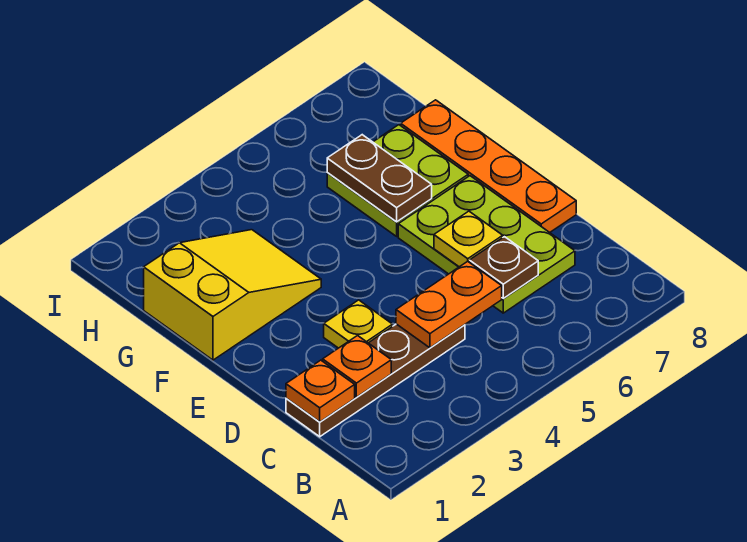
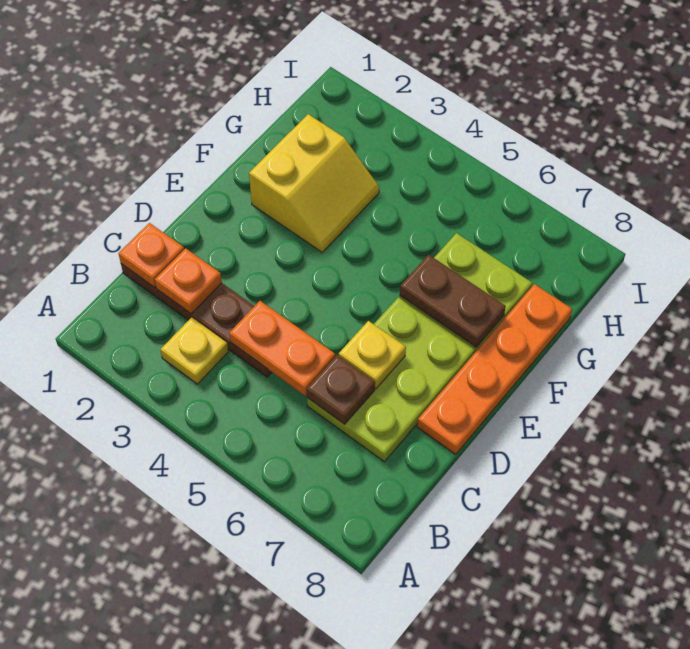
yellow plate D3 level 1 -> yellow plate B3 level 1
yellow slope F1:G3 level 1 top 1 -> yellow slope F2:G3 level 1 top 2
brown plate F6:G6 level 2 -> brown plate F6:F7 level 2

